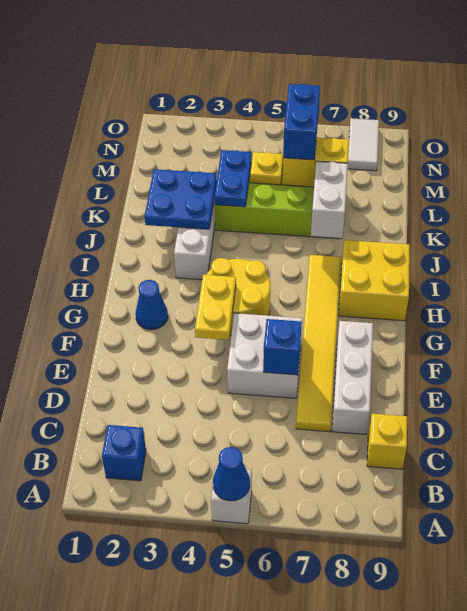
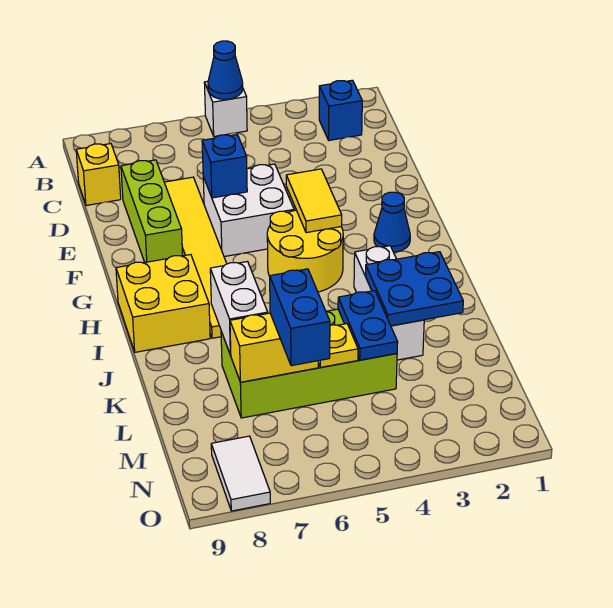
white brick D8:F8 level 1 -> lime brick D8:F8 level 1
yellow plate F4:G4 level 2 -> yellow tile F4:G4 level 2

